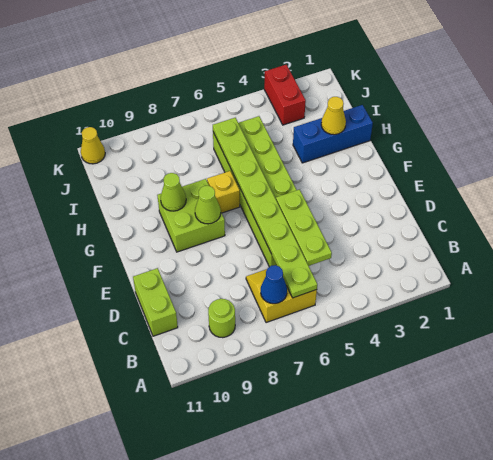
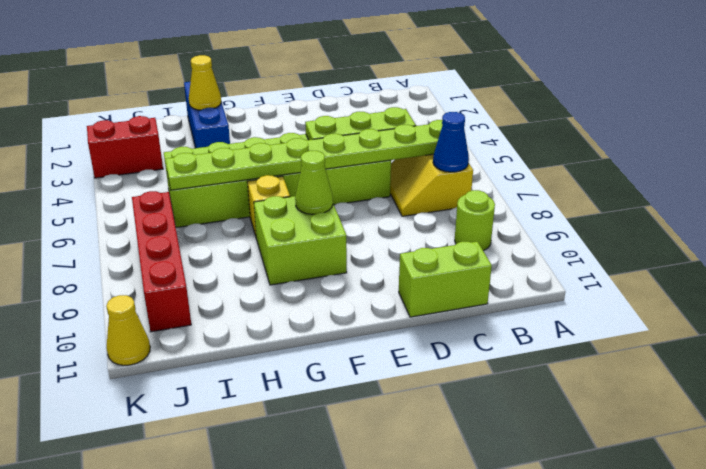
lime cone G9 level 2 -> none
none -> red brick J7:J10 level 1

